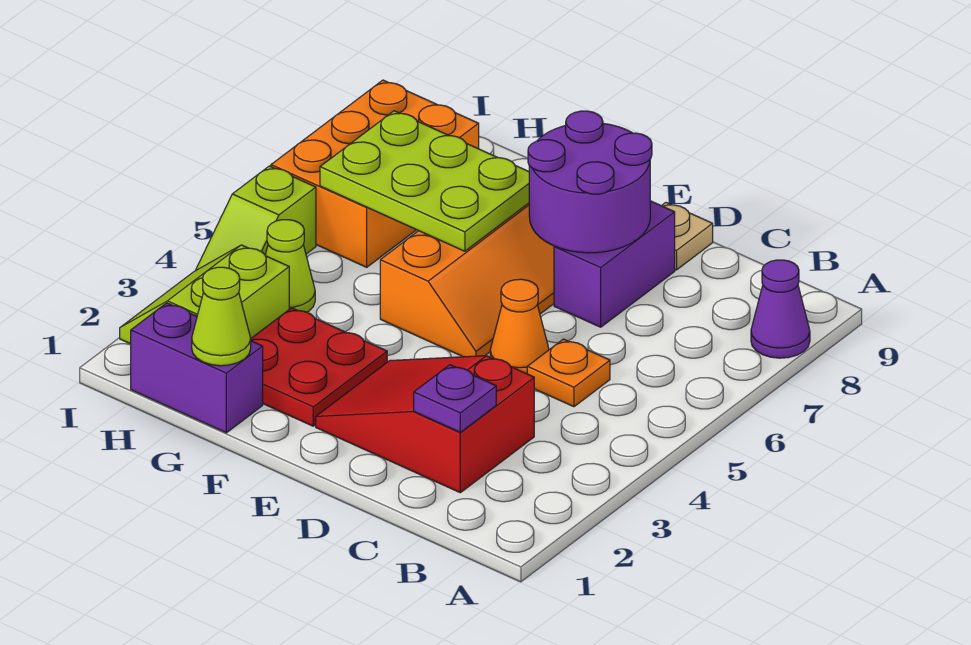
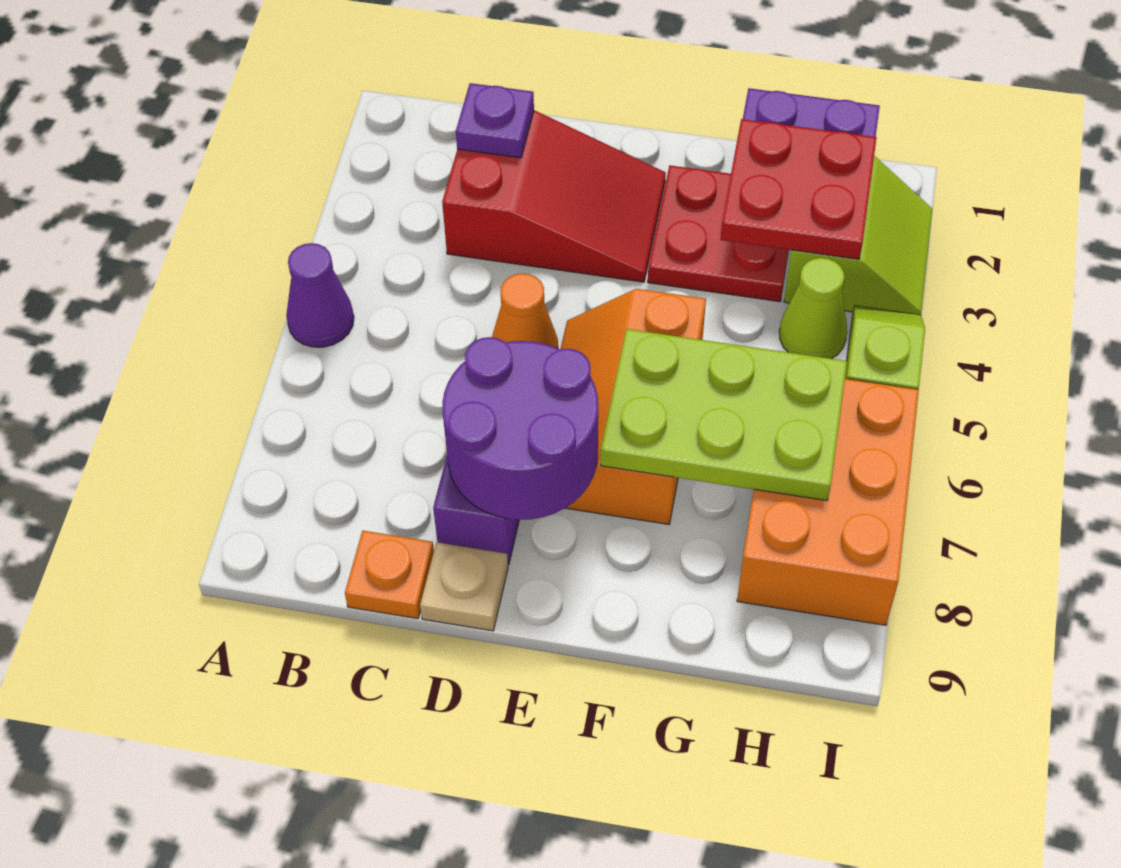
purple cone A8 level 1 -> purple cone A5 level 1
orange plate C5 level 1 -> orange plate C9 level 1
lime cone G1 level 2 -> none
none -> red plate G2:H3 level 2

